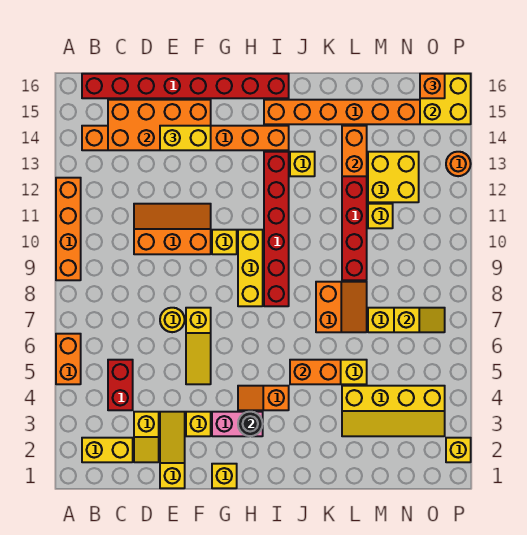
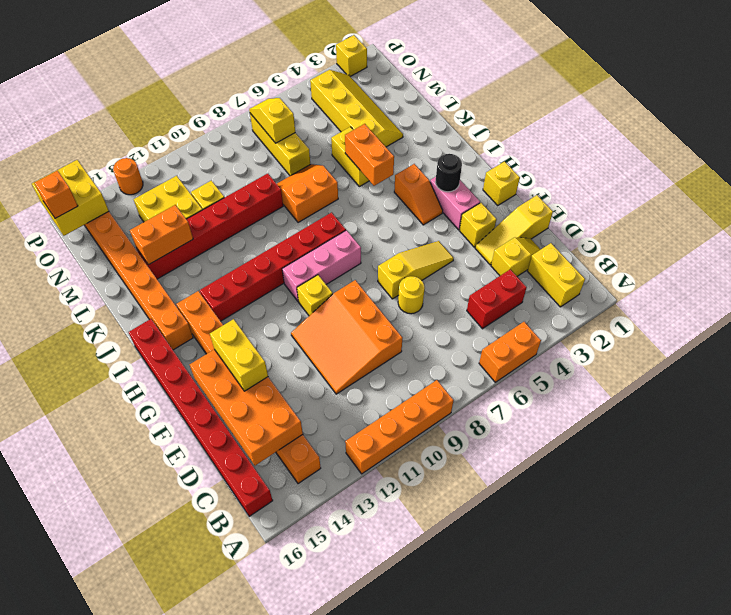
orange slope D10:F11 level 1 top 10 -> orange slope D9:F11 level 1 top 9
yellow brick H8:H10 level 1 -> pink brick H8:H10 level 1
yellow brick J13 level 1 -> none

